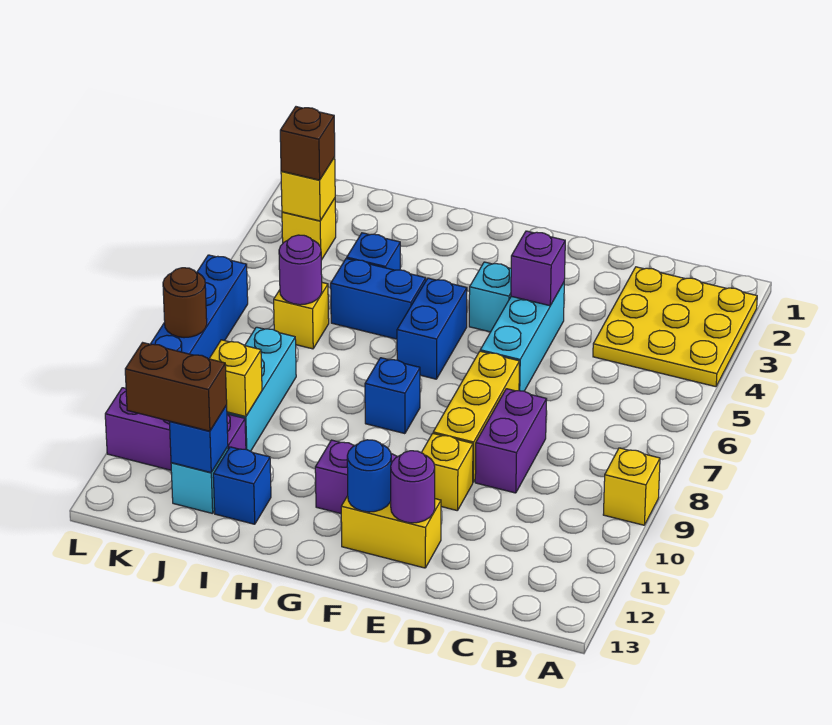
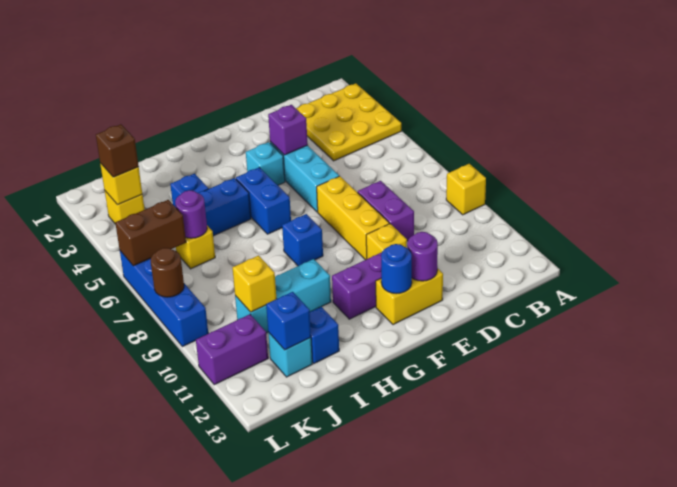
cyan brick J8:J10 level 1 -> cyan brick H10:J10 level 1
purple brick J11:L11 level 1 -> purple brick K11:L11 level 1
brown brick J12:K12 level 3 -> brown brick K6:L6 level 2

